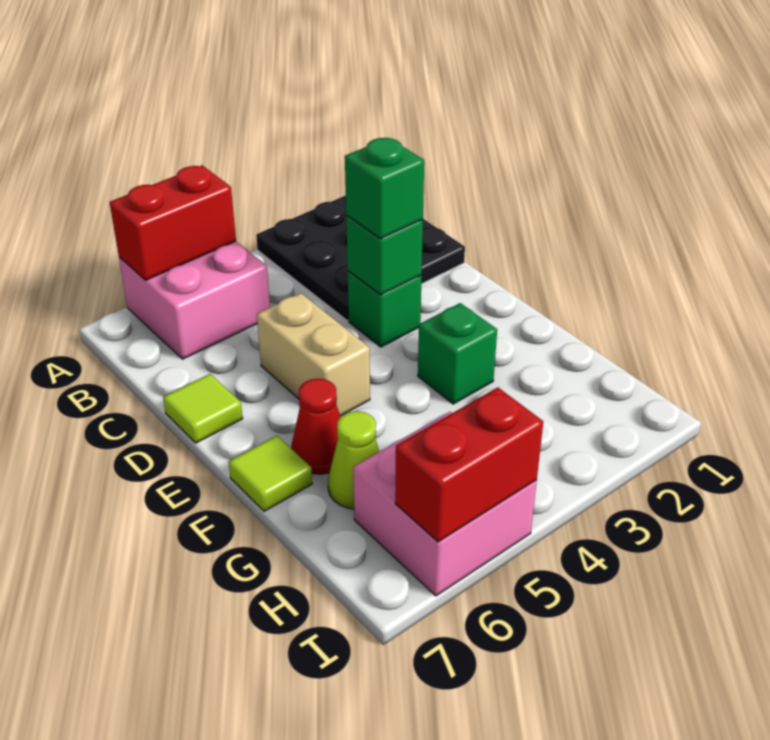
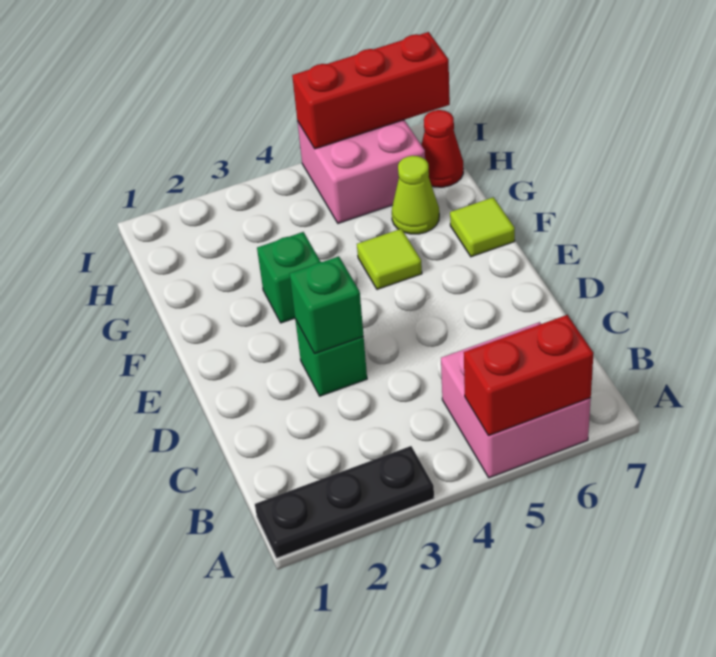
black plate A1:C3 level 1 -> black plate A1:A3 level 1
green brick D3 level 3 -> none
tan brick D5:E5 level 1 -> none
lime tile D7 level 1 -> lime tile F5 level 1
red cone F6 level 1 -> red cone H7 level 1
red brick I5:I6 level 2 -> red brick I5:I7 level 2

